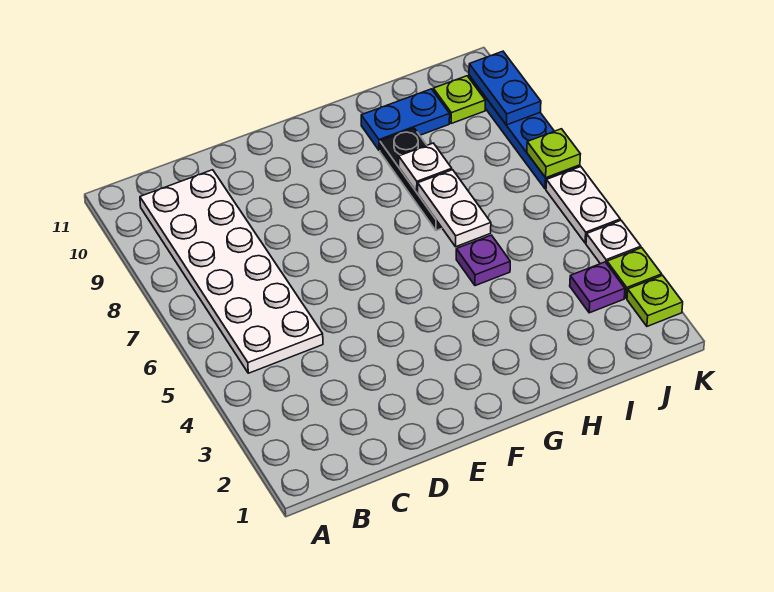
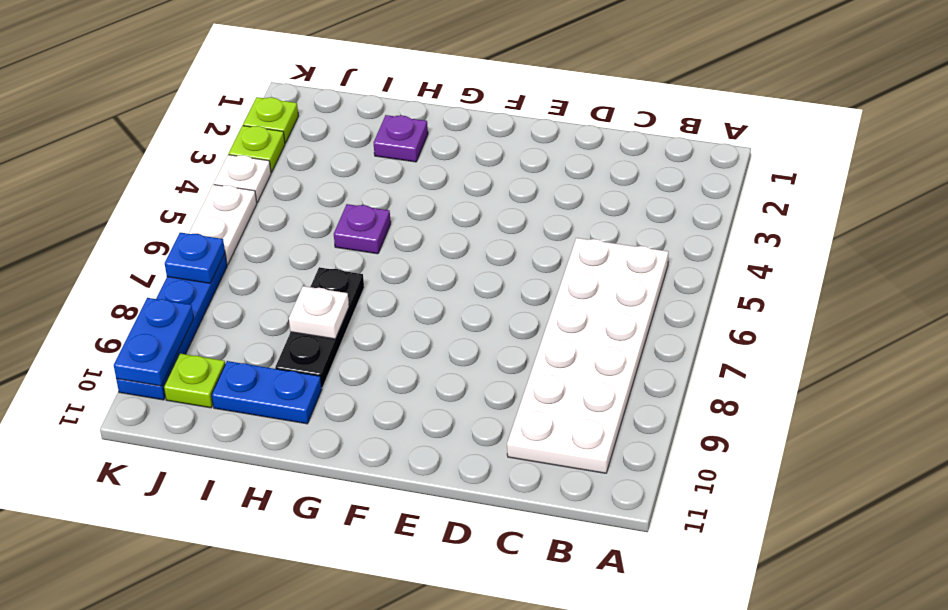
white plate H6:H7 level 2 -> none
purple plate J3 level 1 -> purple plate H2 level 1
lime plate K7 level 2 -> blue plate K7 level 2

